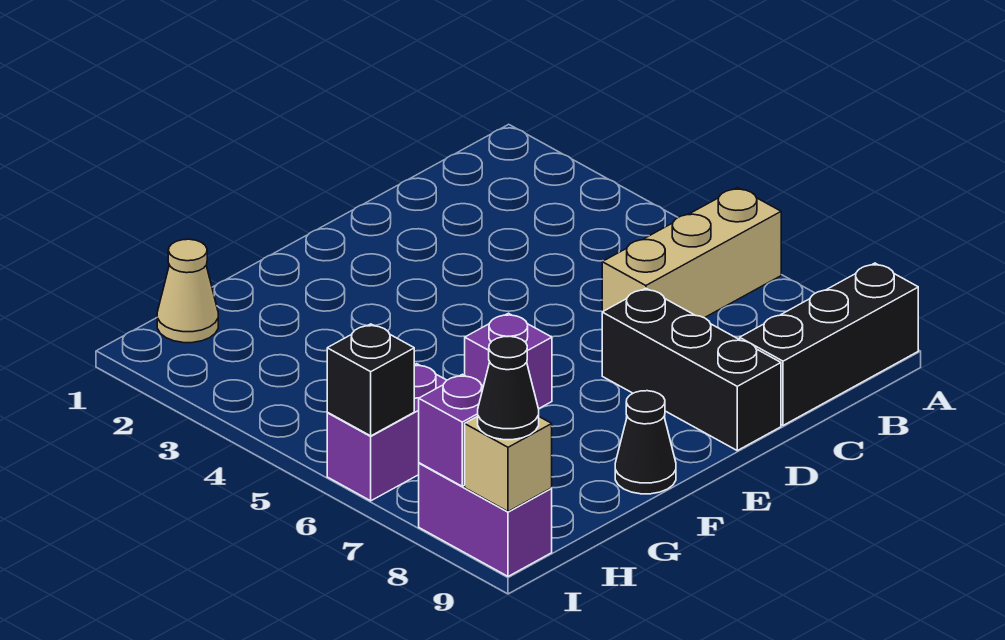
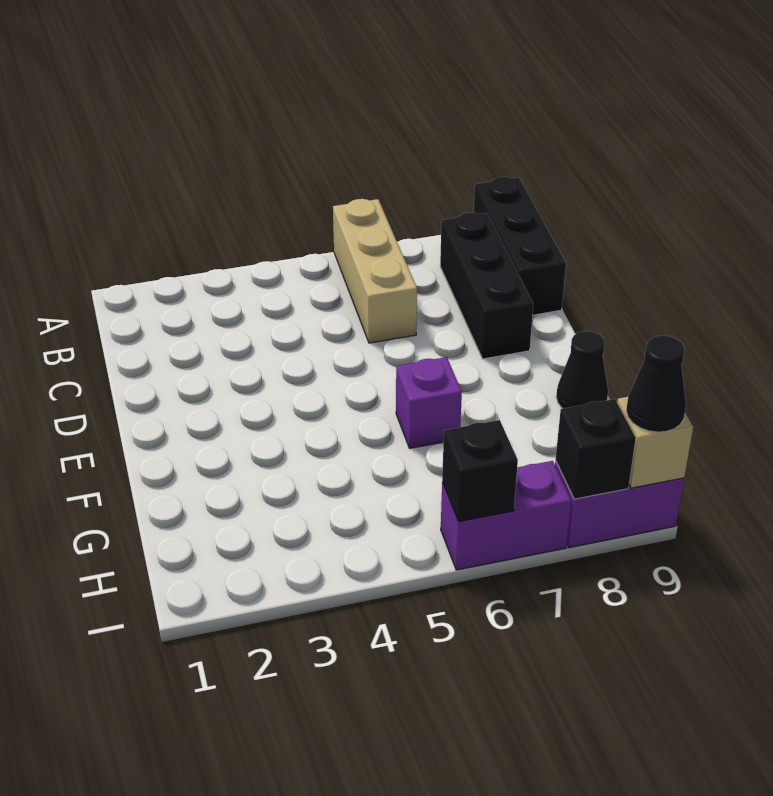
black brick D7:D9 level 1 -> black brick B8:D8 level 1
tan cone H1 level 1 -> none
purple brick H6:I6 level 1 -> purple brick I6:I7 level 1
purple brick I8 level 2 -> black brick I8 level 2

